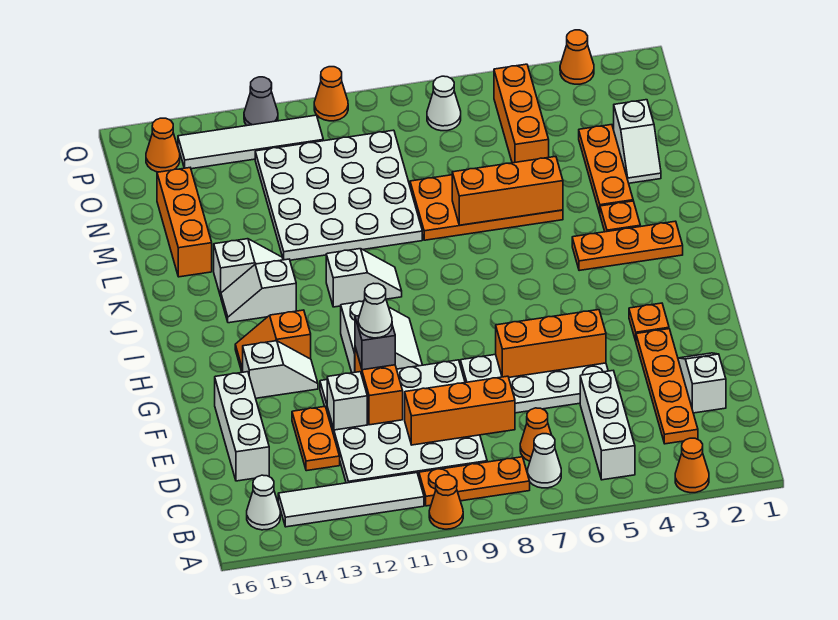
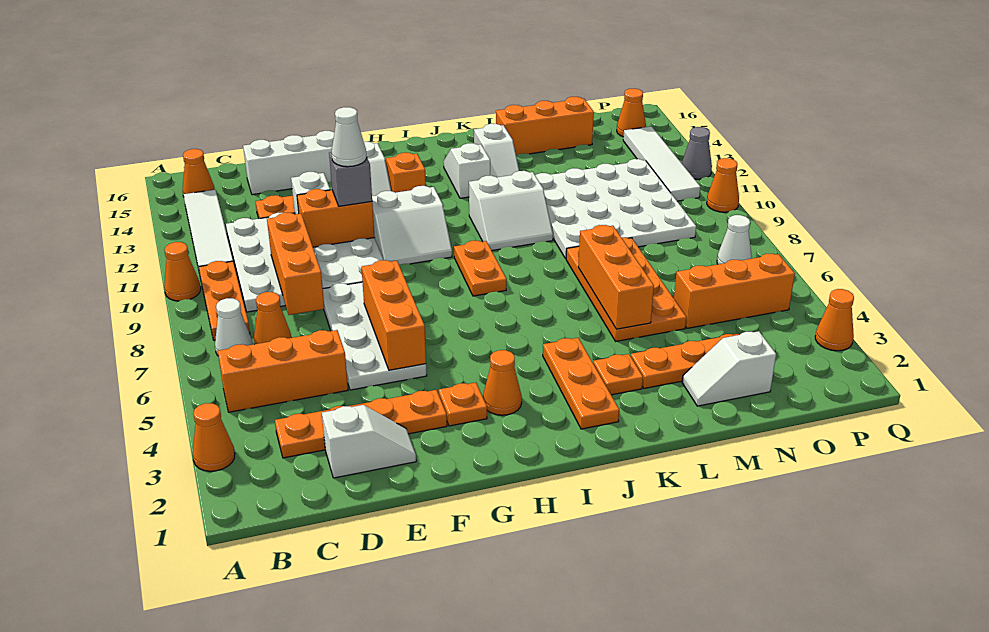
white brick B5:D5 level 1 -> orange brick B5:D5 level 1
white cone B15 level 1 -> orange cone B15 level 1
none -> orange cone H3 level 1
none -> orange plate I8:I9 level 1
white slope J10:J11 level 1 top 11 -> white slope J10:K11 level 1 top 11

